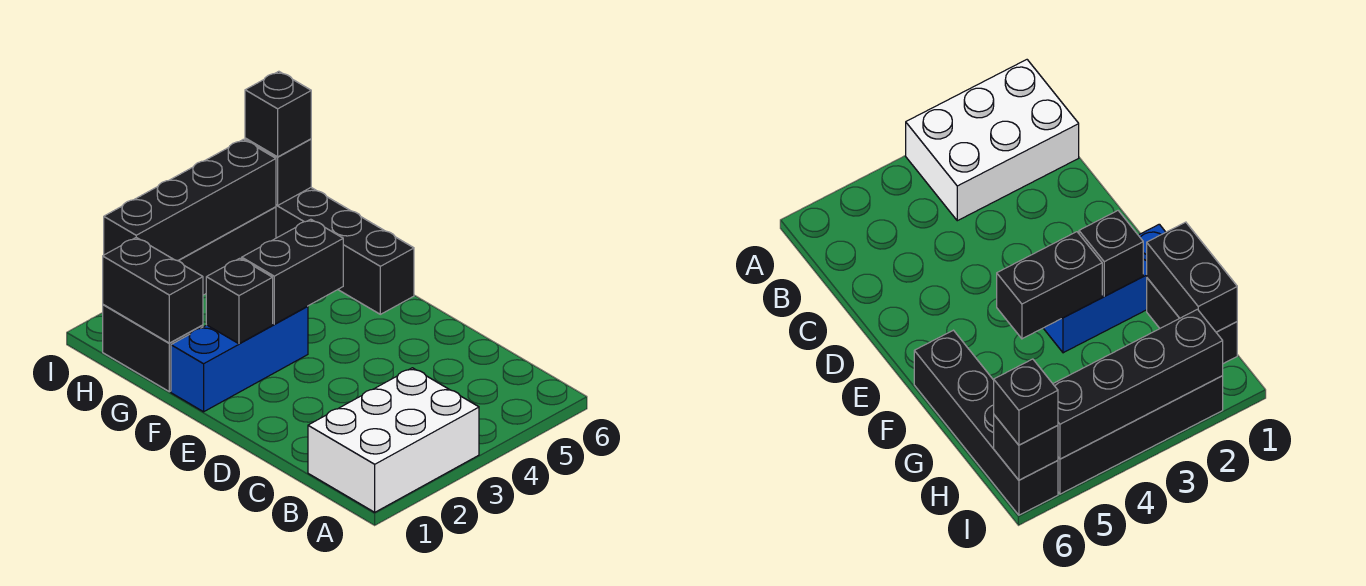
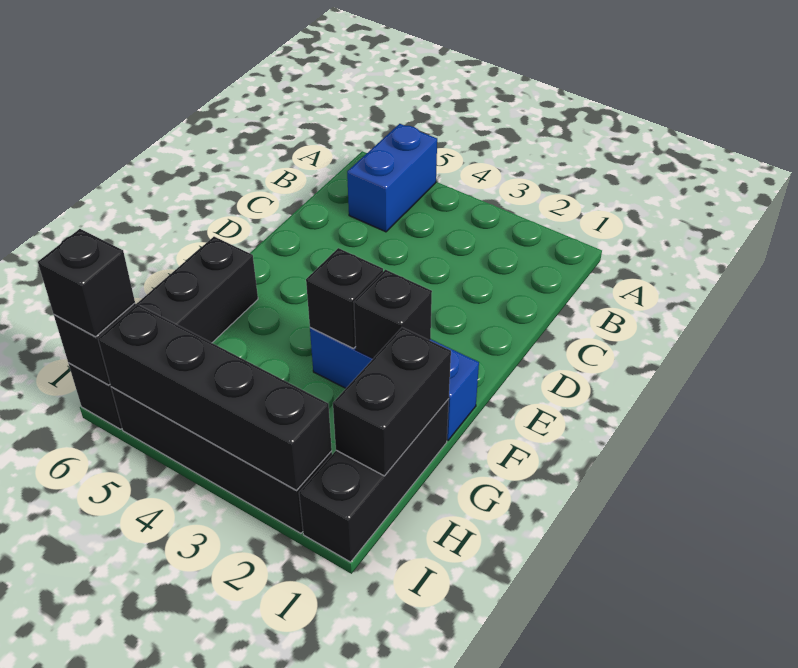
white brick A1:B3 level 1 -> none
none -> blue brick A5:B5 level 1
black brick F3:F4 level 2 -> black brick F3 level 2
black brick G1:H1 level 1 -> black brick G1:I1 level 1

